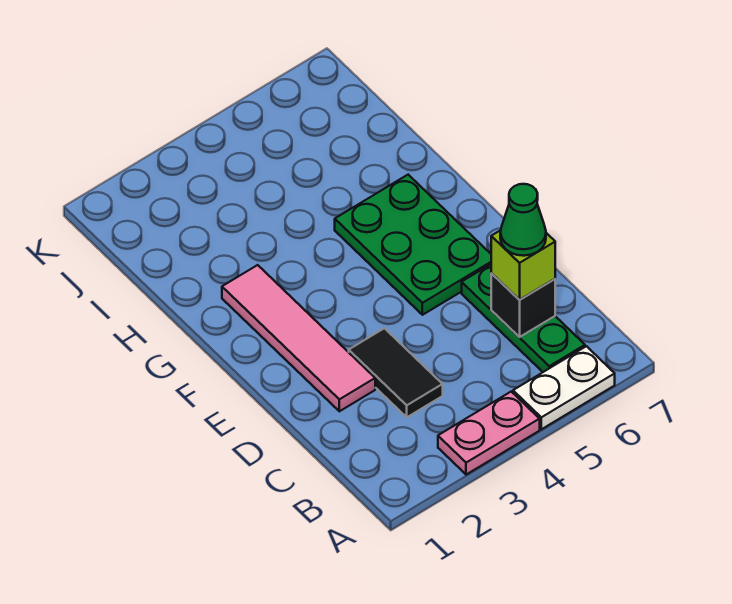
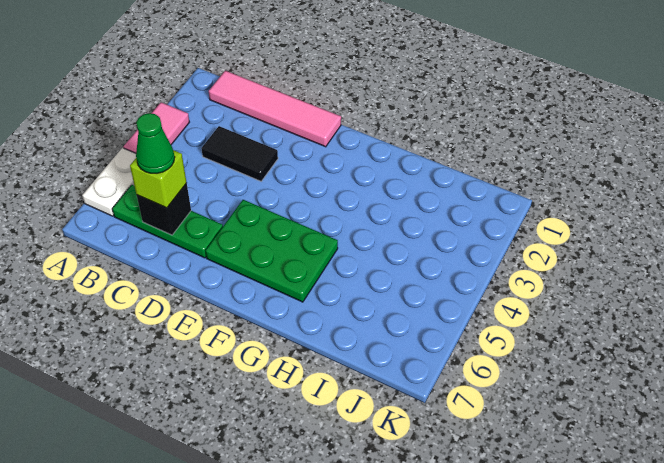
pink plate A3:A4 level 1 -> pink tile A3:A4 level 1
pink tile D2:G2 level 1 -> pink tile B1:E1 level 1

